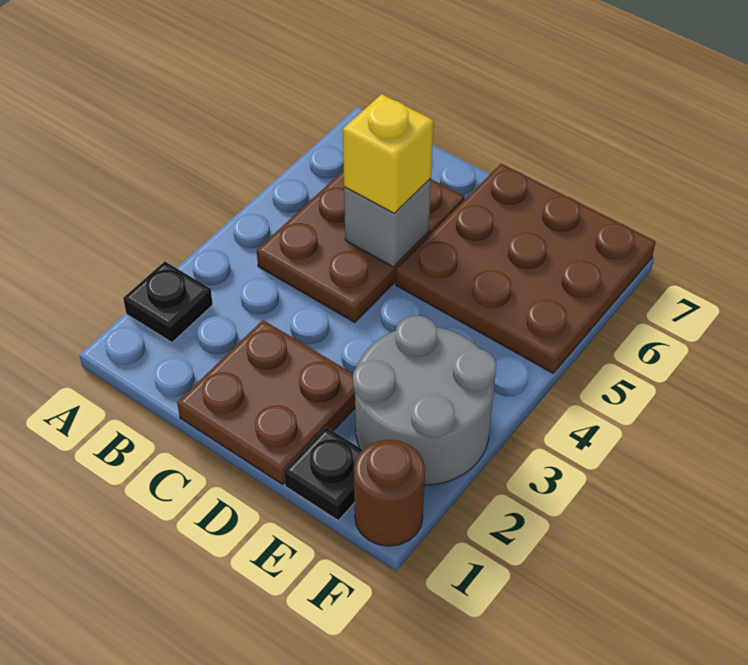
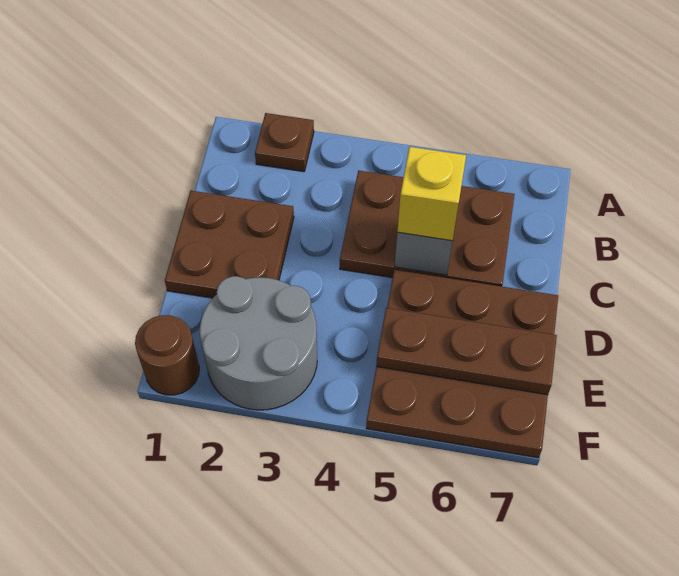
black plate A2 level 1 -> brown plate A2 level 1
black plate E1 level 1 -> none
none -> brown plate E5:E7 level 2

